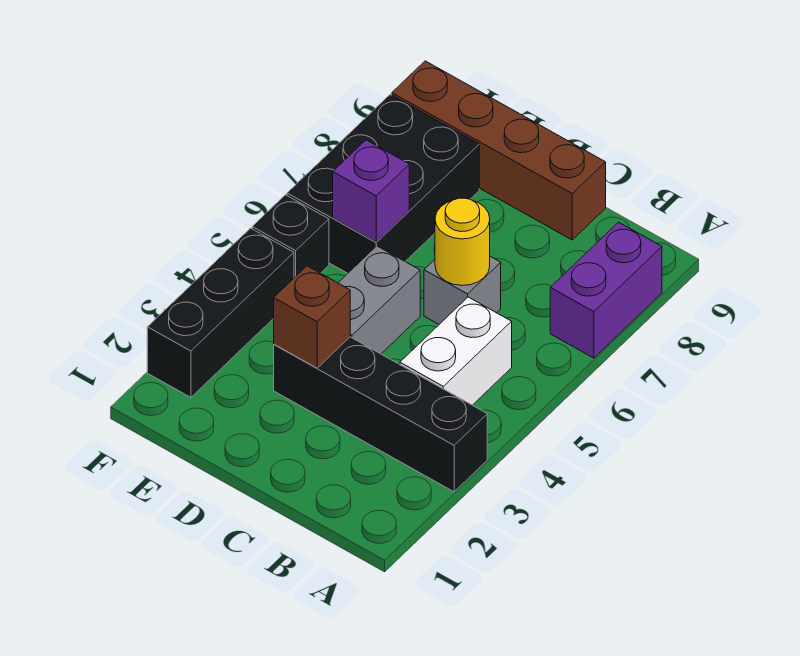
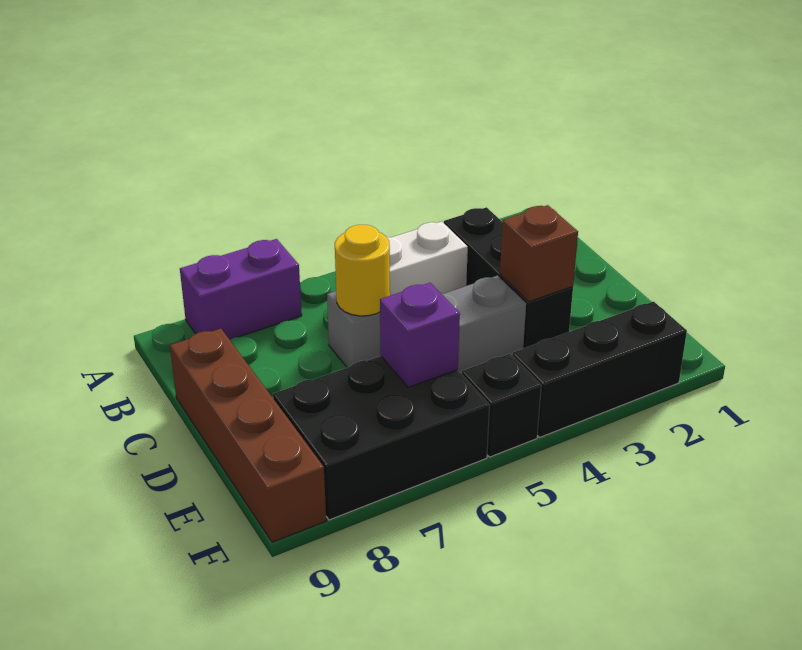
black brick A3:D3 level 1 -> black brick B3:D3 level 1

